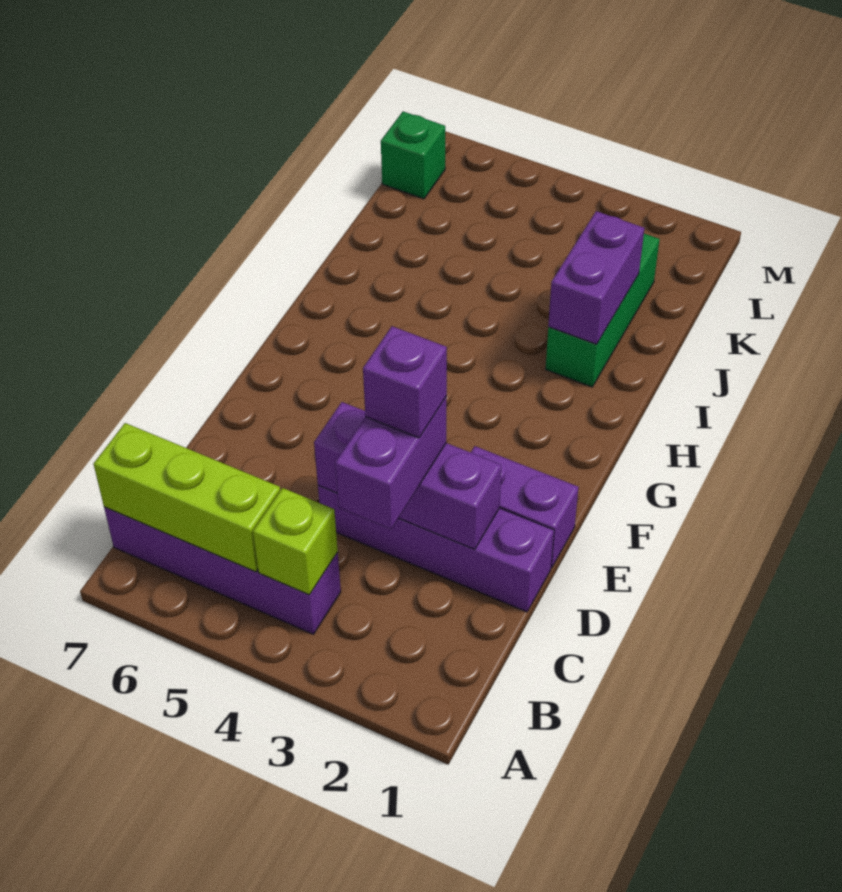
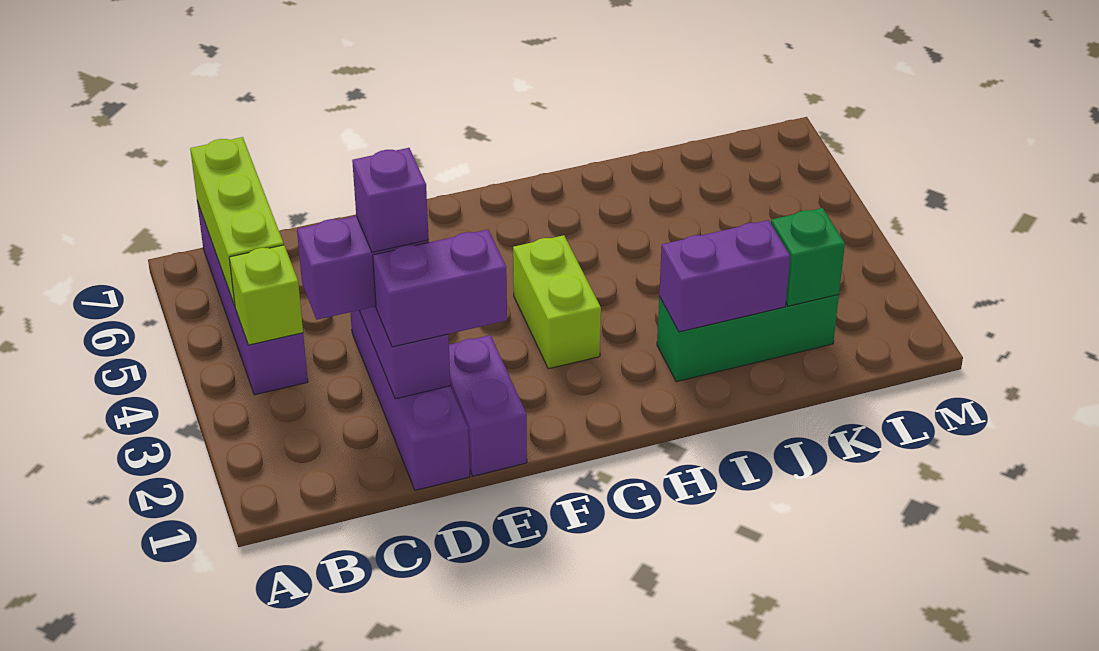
none -> purple brick D2:E2 level 3
none -> lime brick G3:G4 level 1
green brick L7 level 1 -> green brick K2 level 2

